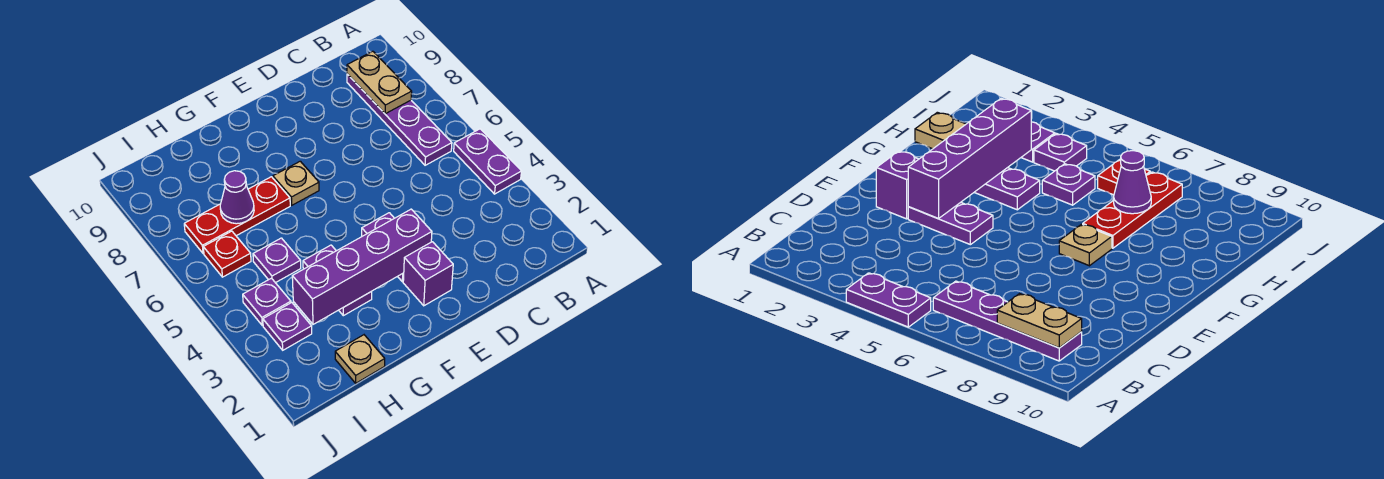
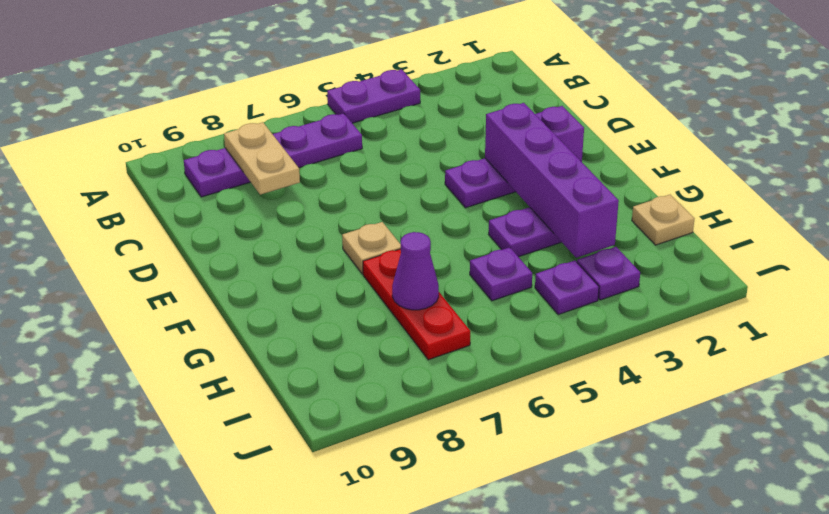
tan plate B8:B9 level 2 -> tan plate B8:C8 level 2
red plate I6 level 1 -> none

